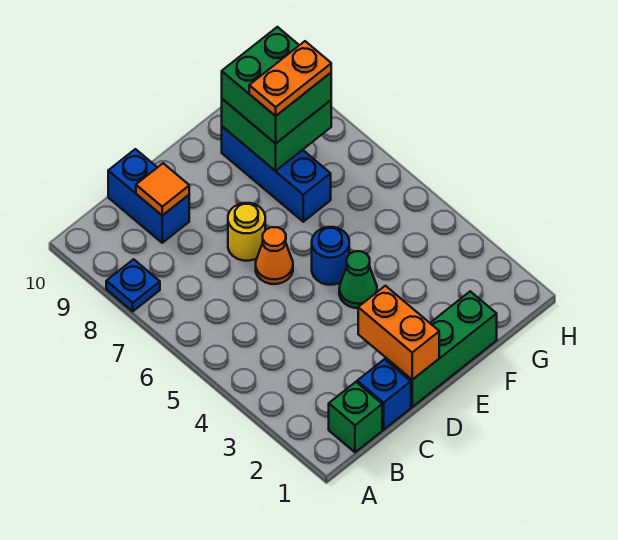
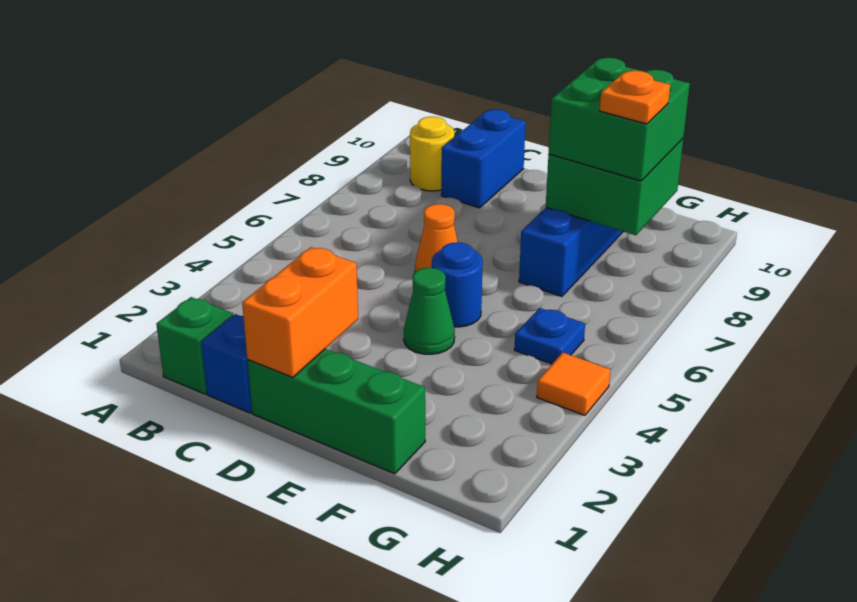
blue plate A8 level 1 -> blue plate G5 level 1
orange tile C9 level 2 -> orange tile H4 level 1
yellow round brick D7 level 1 -> yellow round brick B9 level 1
orange plate F8:G8 level 4 -> orange plate G8 level 4

